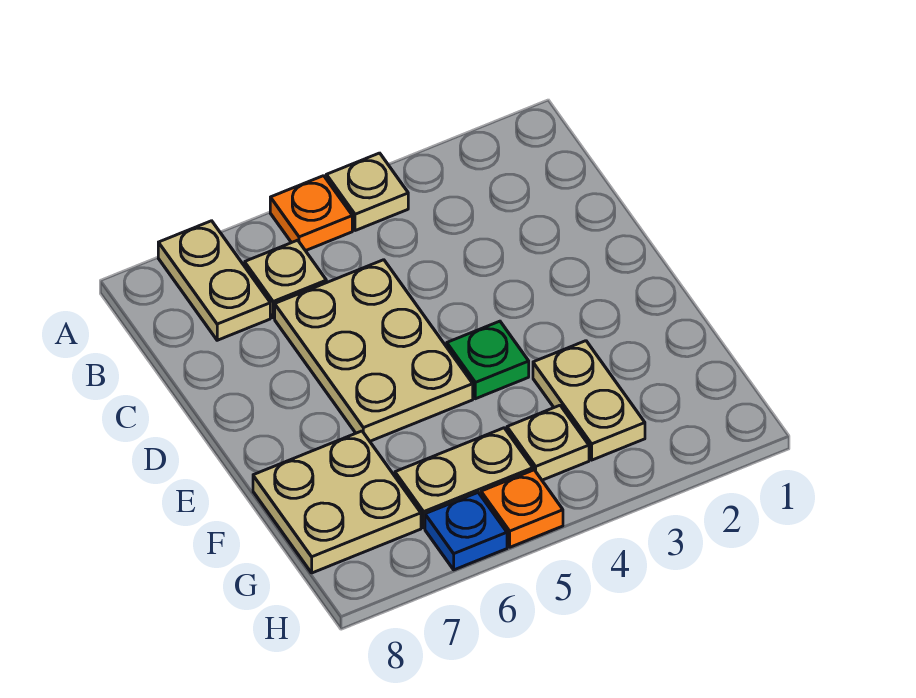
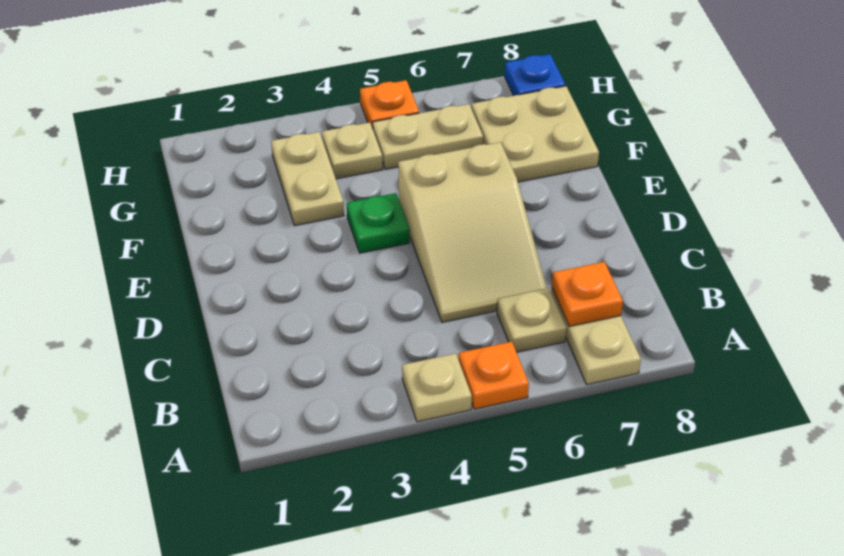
none -> orange plate B7 level 2
tan plate C5:E6 level 1 -> tan slope C5:E6 level 1 top E
blue plate H6 level 1 -> blue plate H8 level 1

